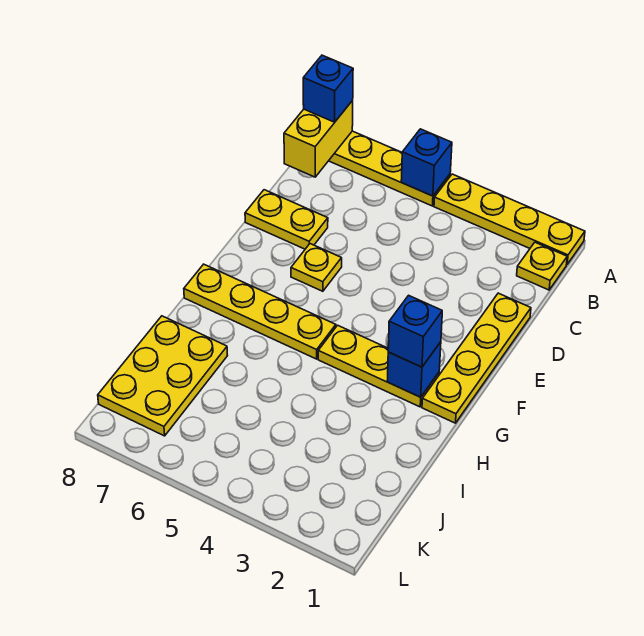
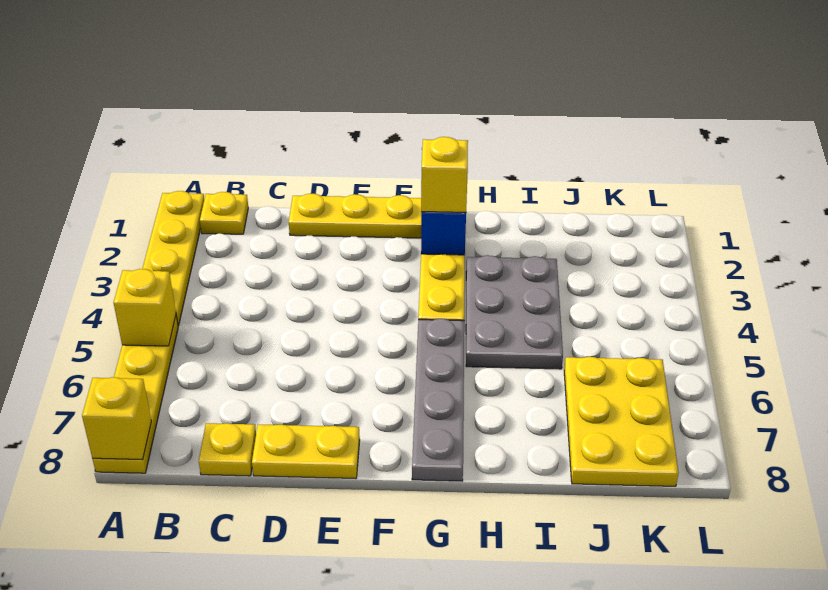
blue brick A5 level 2 -> yellow brick A5 level 2
yellow brick A8:B8 level 2 -> yellow brick A8 level 2
blue brick A8 level 3 -> none
yellow plate D7:D8 level 1 -> yellow plate D8:E8 level 1
yellow plate E6 level 1 -> yellow plate C8 level 1
blue brick G2 level 3 -> yellow brick G2 level 3
yellow plate G5:G8 level 1 -> grey plate G5:G8 level 1
none -> grey plate H3:I5 level 1
yellow plate I7:K8 level 1 -> yellow plate J6:K8 level 1

